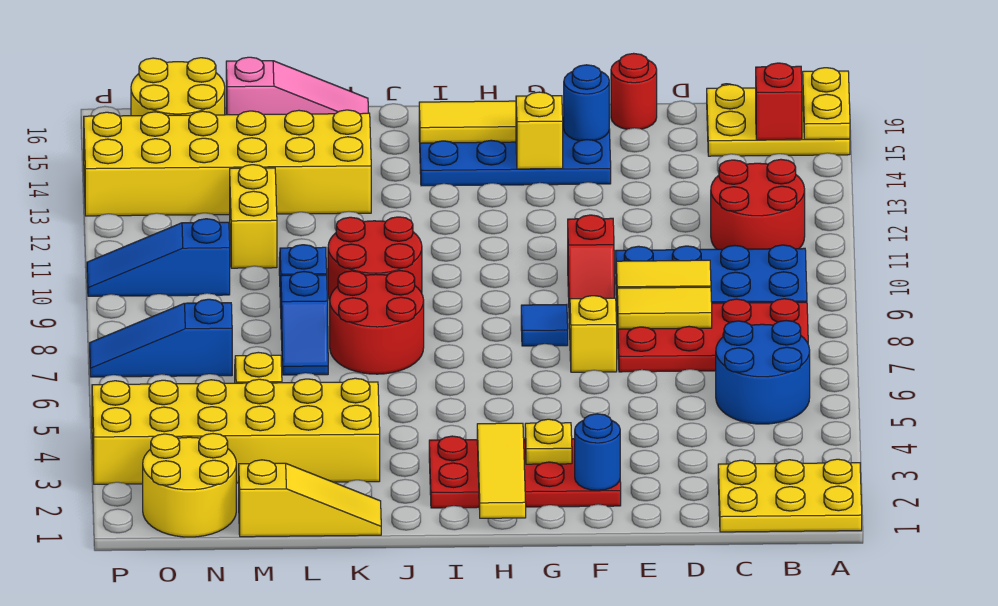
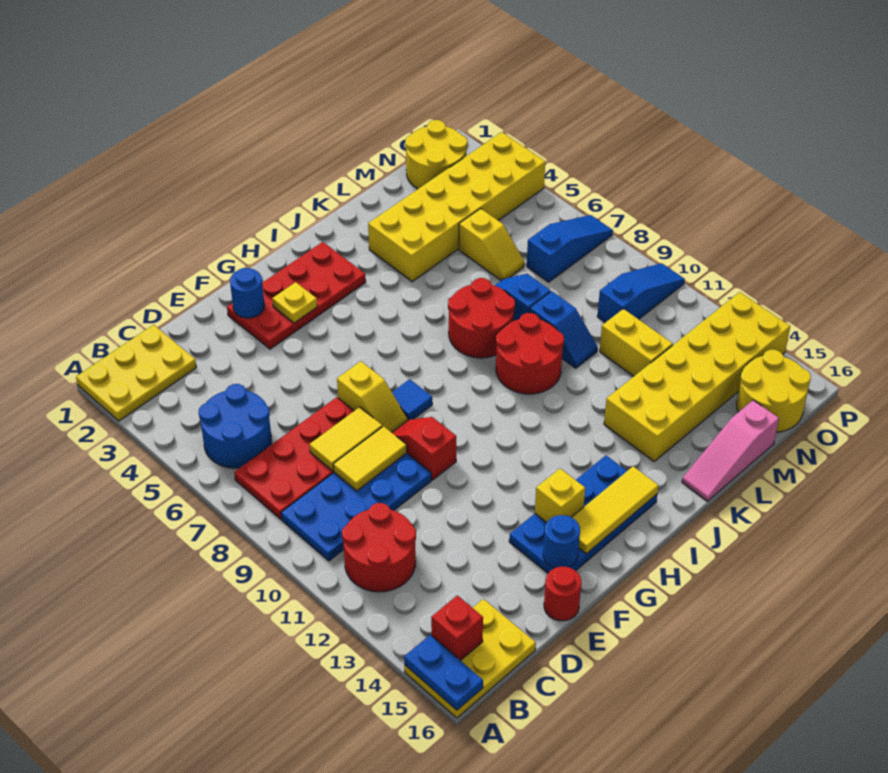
yellow plate A15:A16 level 2 -> blue plate A15:A16 level 2
yellow tile H1:H3 level 2 -> none
yellow slope K1:M1 level 1 top M -> none

